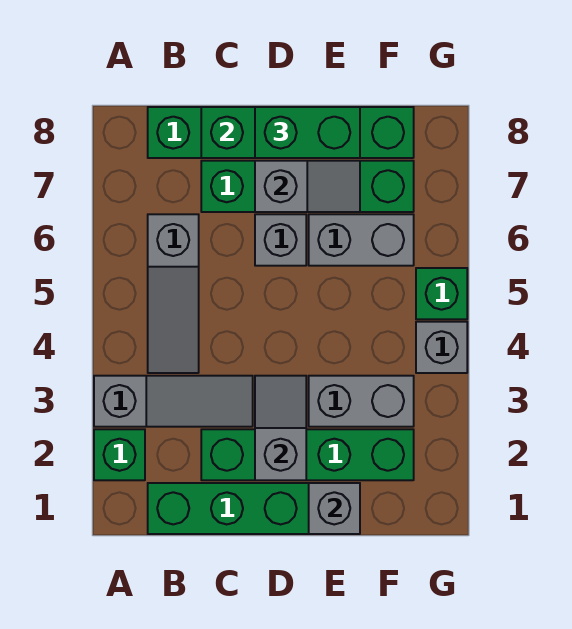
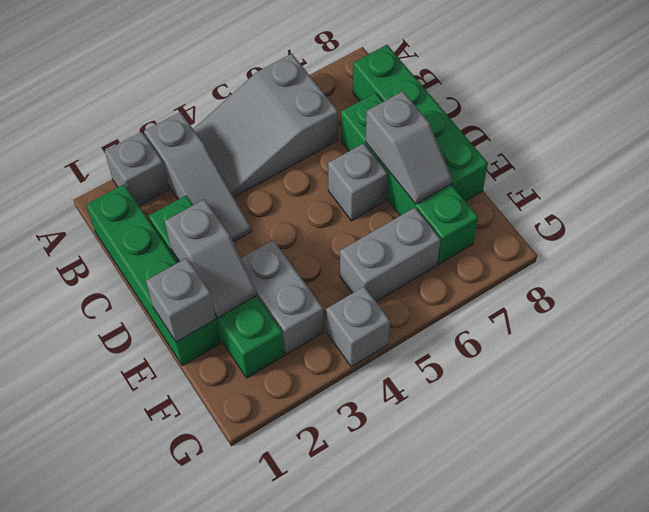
green brick A2 level 1 -> grey brick A2 level 1
grey slope B4:B6 level 1 top 6 -> grey slope A4:B6 level 1 top 6
green brick C8:F8 level 2 -> none
grey slope D2:D3 level 2 top 2 -> grey slope D2:E2 level 2 top D
green brick D8:E8 level 3 -> none
grey brick E6:F6 level 1 -> grey brick F5:F6 level 1
green brick G5 level 1 -> none

